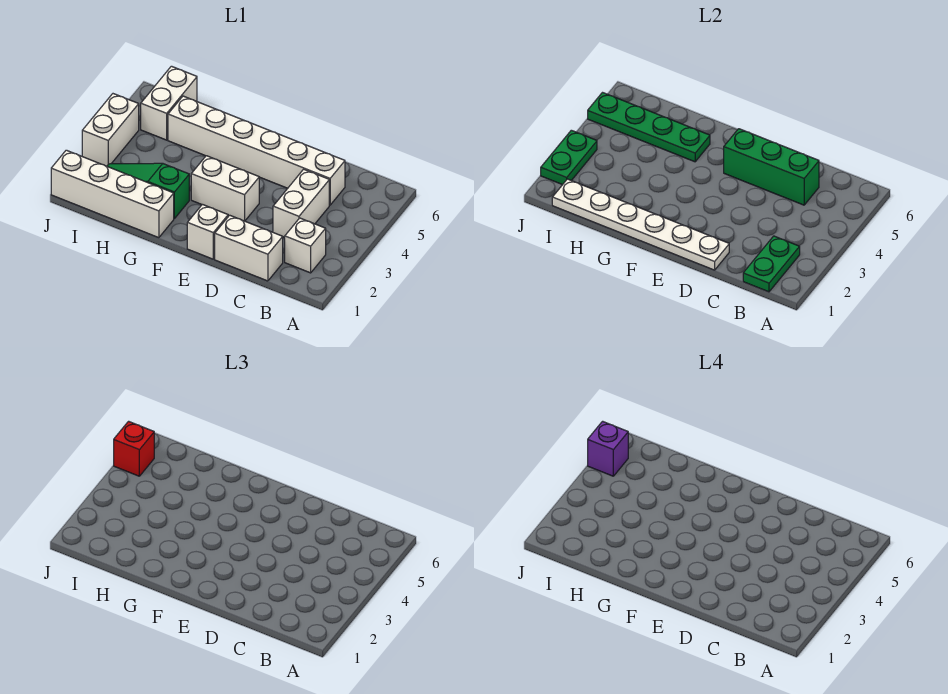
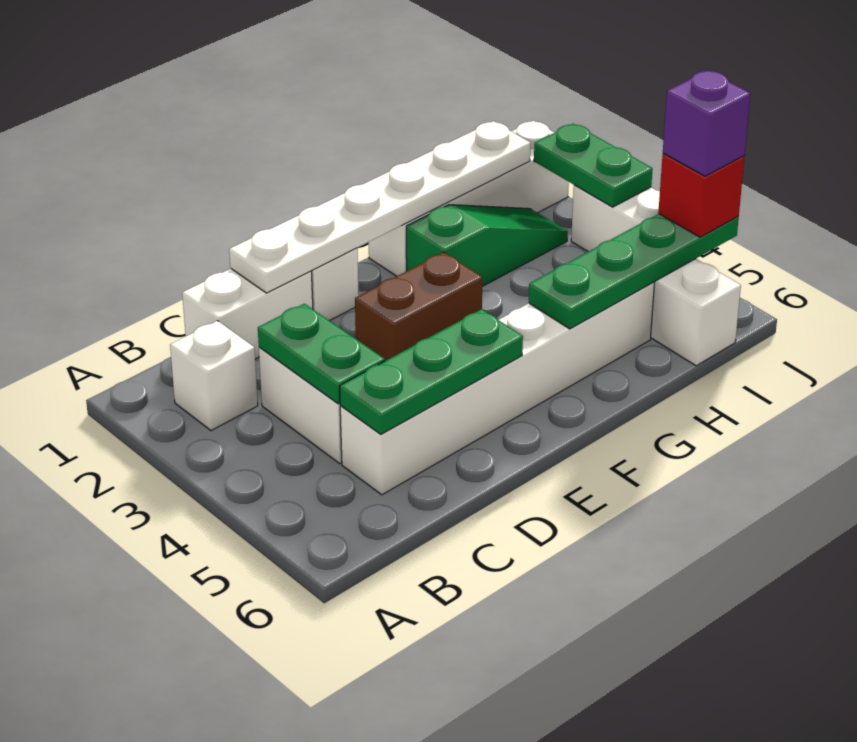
green plate B1:B2 level 2 -> green plate C3:C4 level 2
green brick C5:E5 level 2 -> green plate C5:E5 level 2
white brick E3:F3 level 1 -> brown brick E3:F3 level 1

